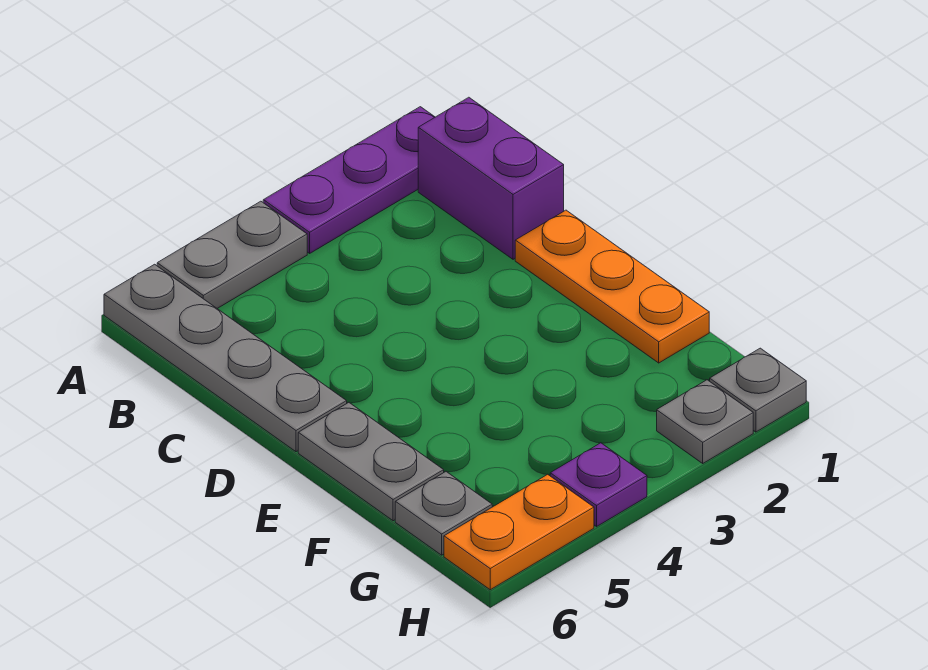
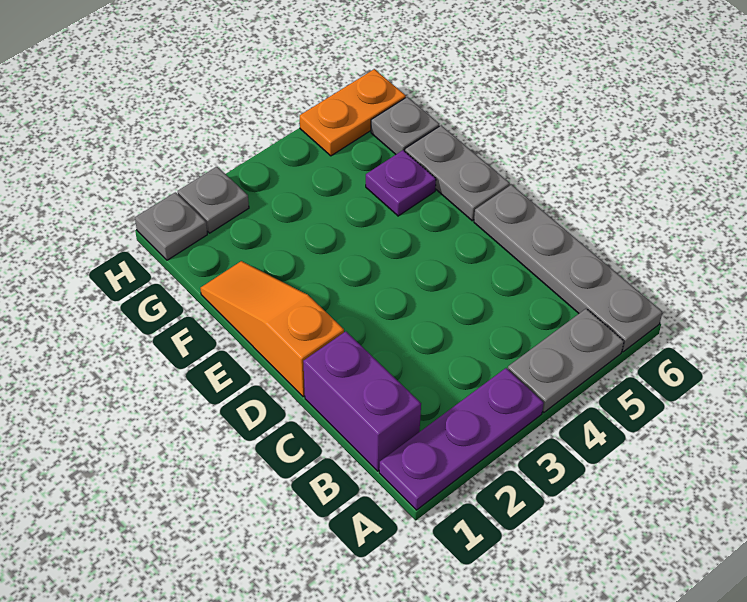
orange plate D1:F1 level 1 -> orange slope D1:F1 level 1 top D
purple plate H4 level 1 -> purple plate F5 level 1

